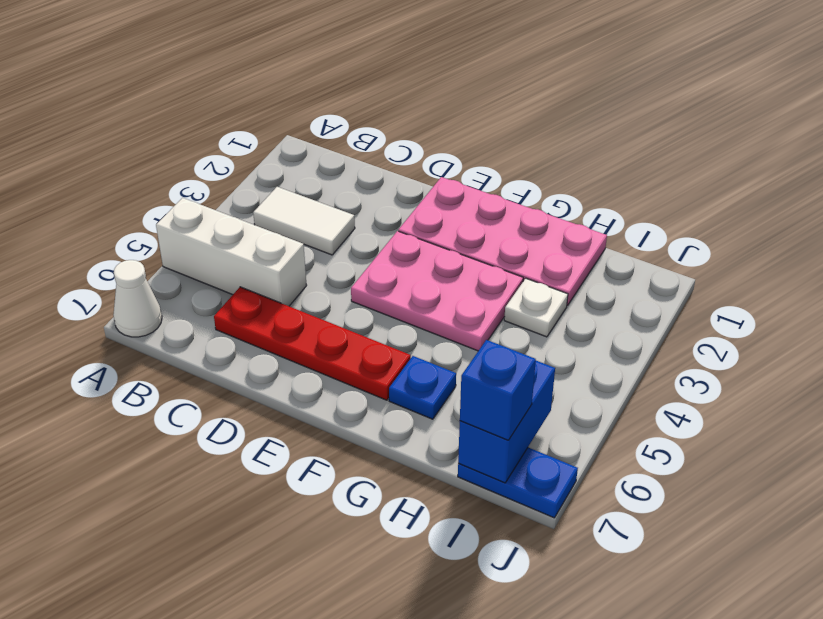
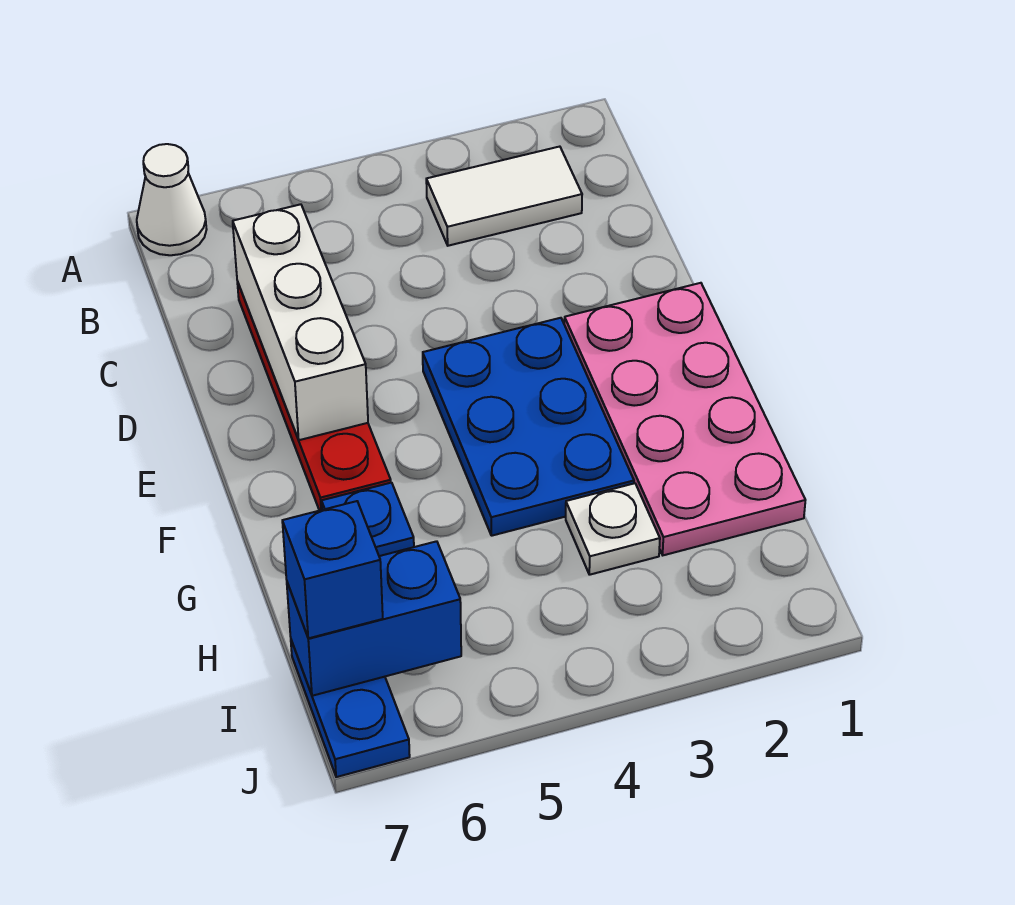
white brick A5:C5 level 1 -> white brick C6:E6 level 2
white tile B3:C3 level 1 -> white tile B2:B3 level 1
pink plate E3:G4 level 1 -> blue plate E3:G4 level 1

